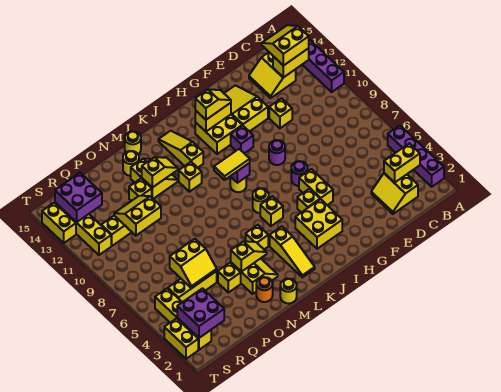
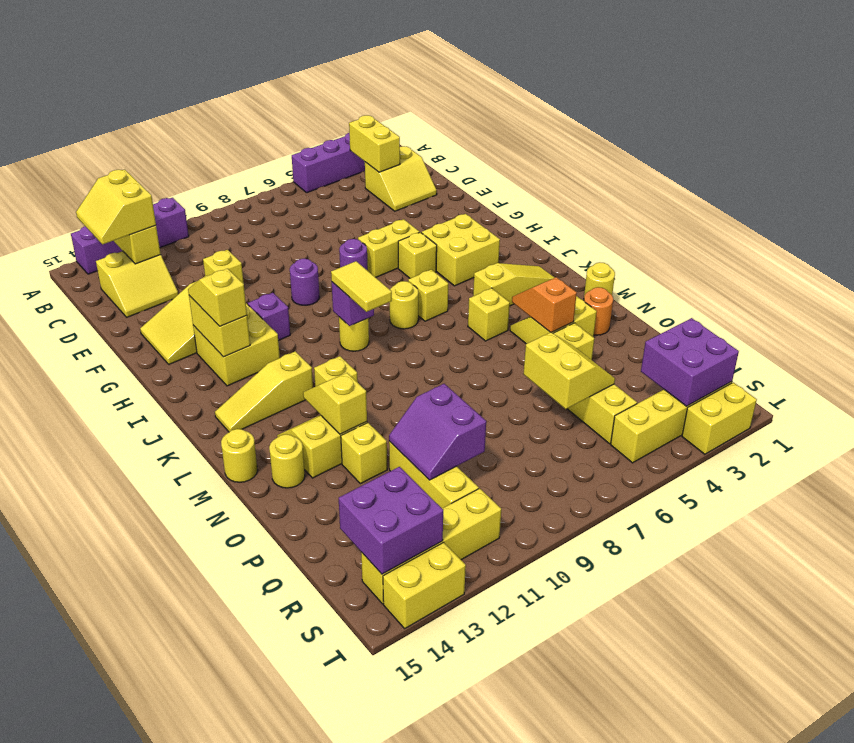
yellow slope M4:N4 level 2 top N -> orange slope M4:N4 level 2 top N
yellow slope P10:Q11 level 2 top 10 -> purple slope P10:Q11 level 2 top 10

